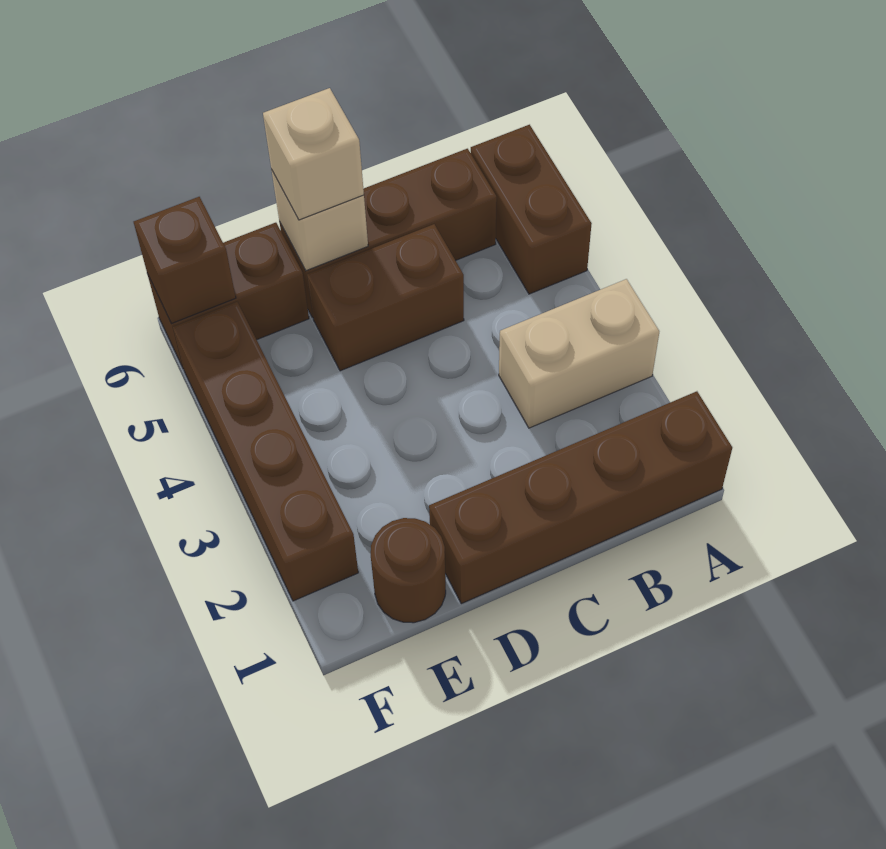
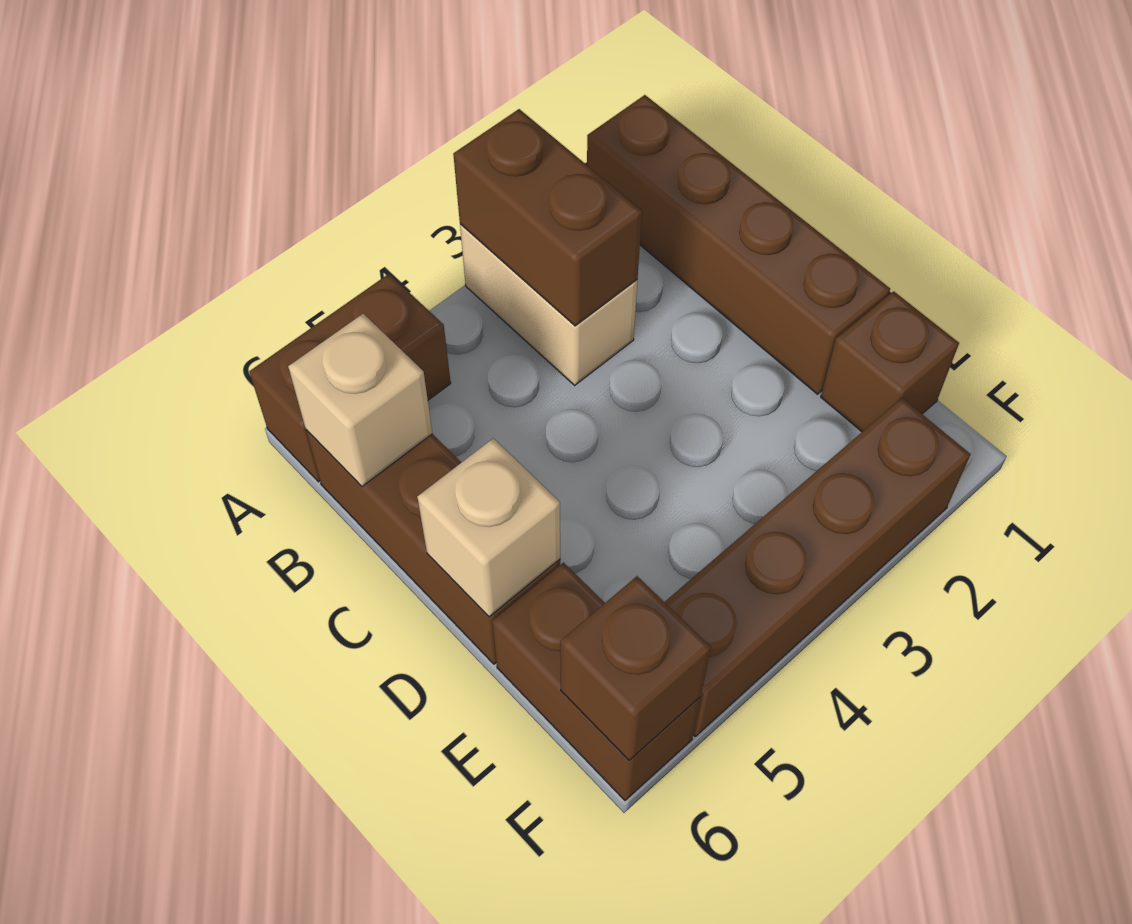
brown brick C5:D5 level 1 -> brown brick A3:B3 level 2
tan brick D6 level 3 -> tan brick B6 level 2
brown round brick E1 level 1 -> brown brick E1 level 1

